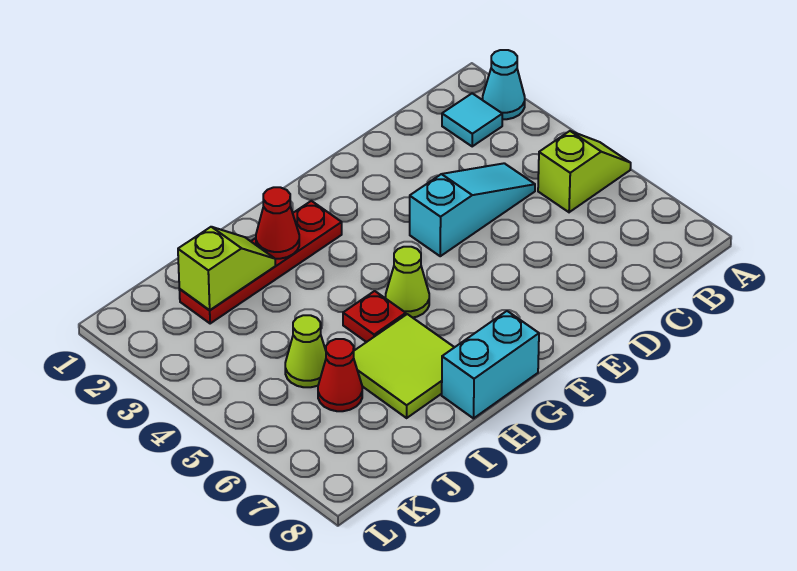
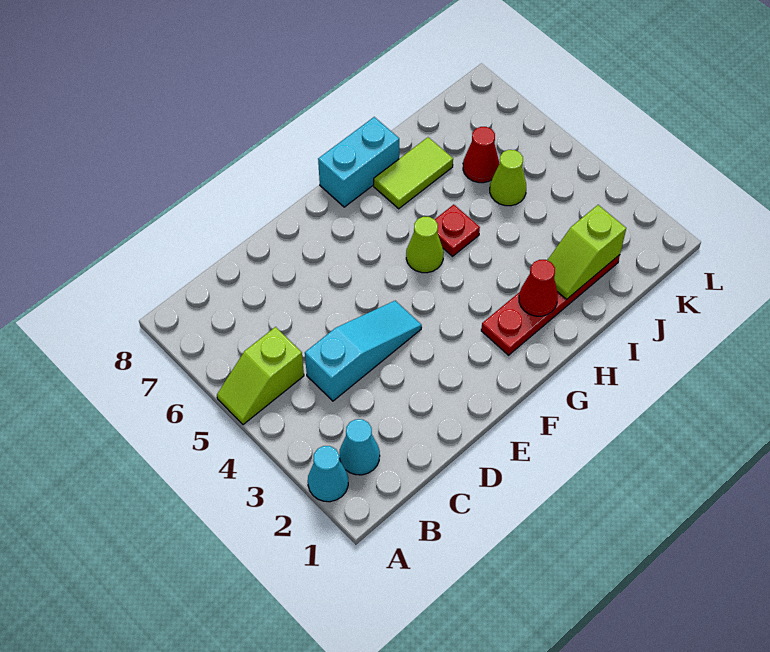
cyan tile B2 level 1 -> cyan cone B2 level 1
cyan slope C4:E4 level 1 top E -> cyan slope C4:E4 level 1 top C
lime tile H6:I7 level 1 -> lime tile H7:I7 level 1

